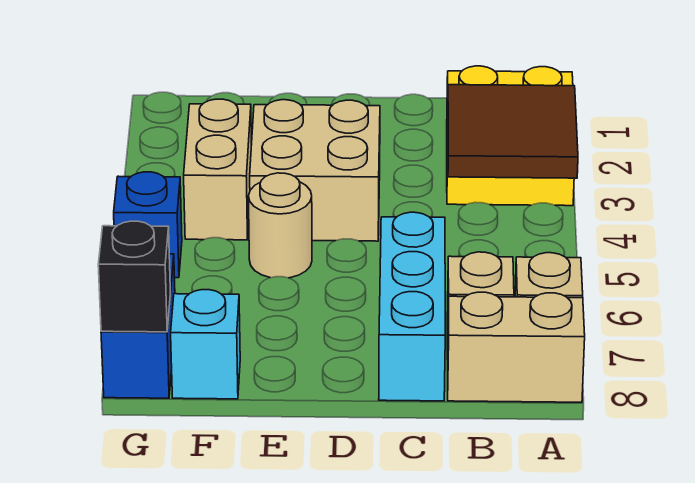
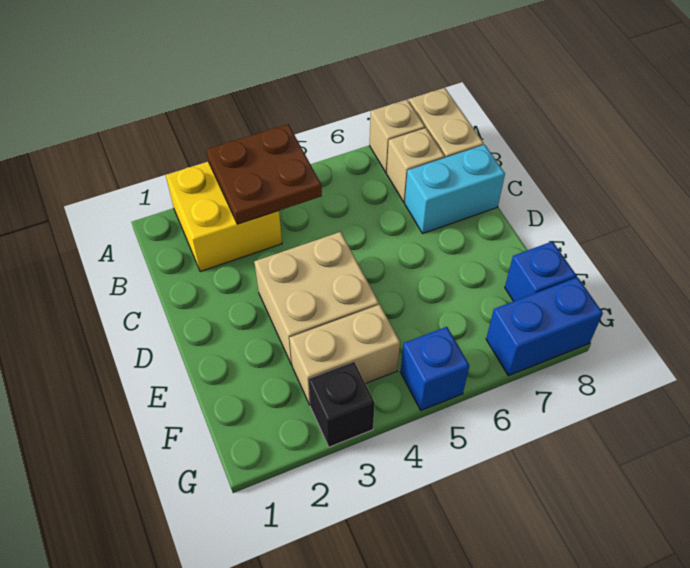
brown tile A3:B4 level 2 -> brown plate A3:B4 level 2
cyan brick C6:C8 level 1 -> cyan brick C7:C8 level 1
tan round brick E5 level 1 -> none
cyan brick F8 level 1 -> blue brick F8 level 1
black brick G8 level 2 -> black brick G3 level 1

